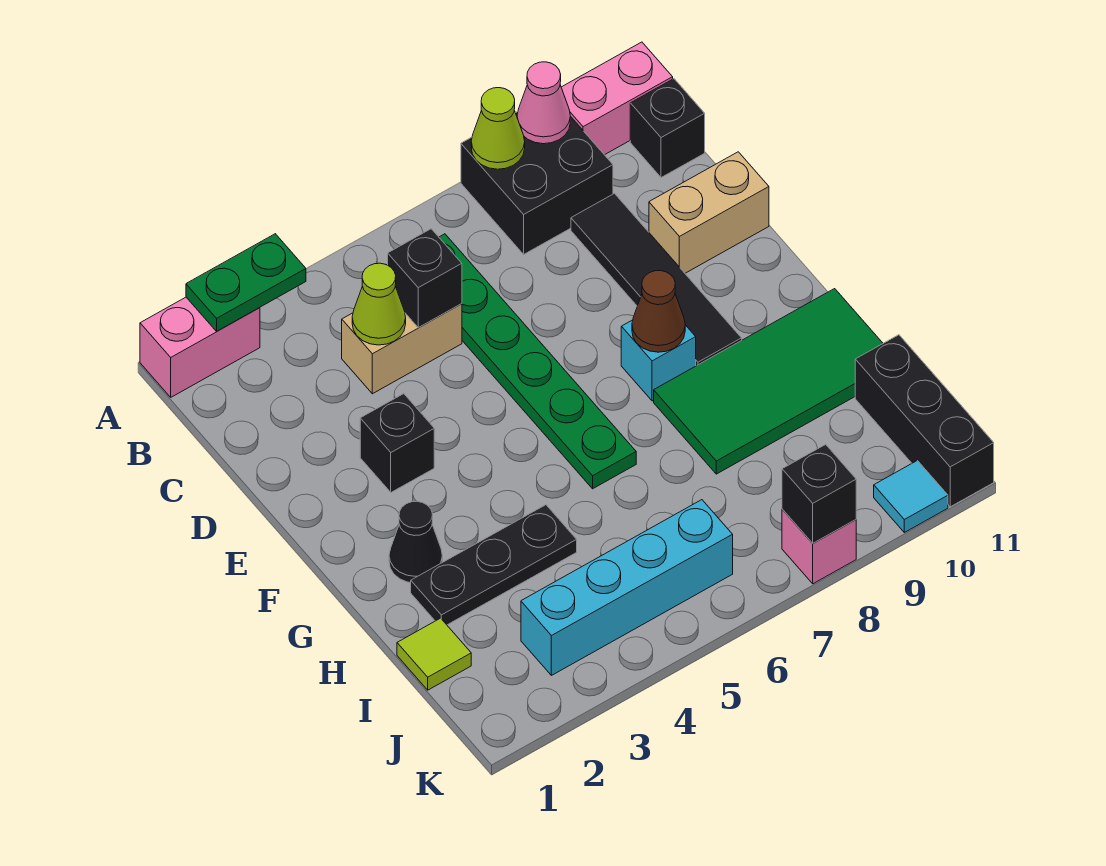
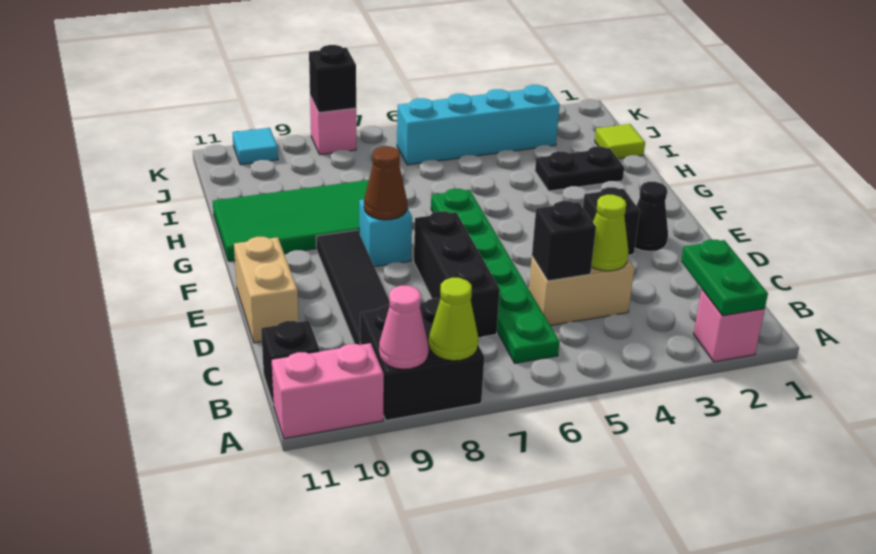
pink brick A1:A2 level 1 -> pink brick A2 level 1
green plate A2:A3 level 2 -> green plate A2:B2 level 2
tan brick D10:D11 level 1 -> tan brick D11:E11 level 1
black cone G2 level 1 -> black cone E2 level 1
black plate H2:H4 level 1 -> black plate H2:H3 level 1
black brick I11:K11 level 1 -> black brick C7:E7 level 1

